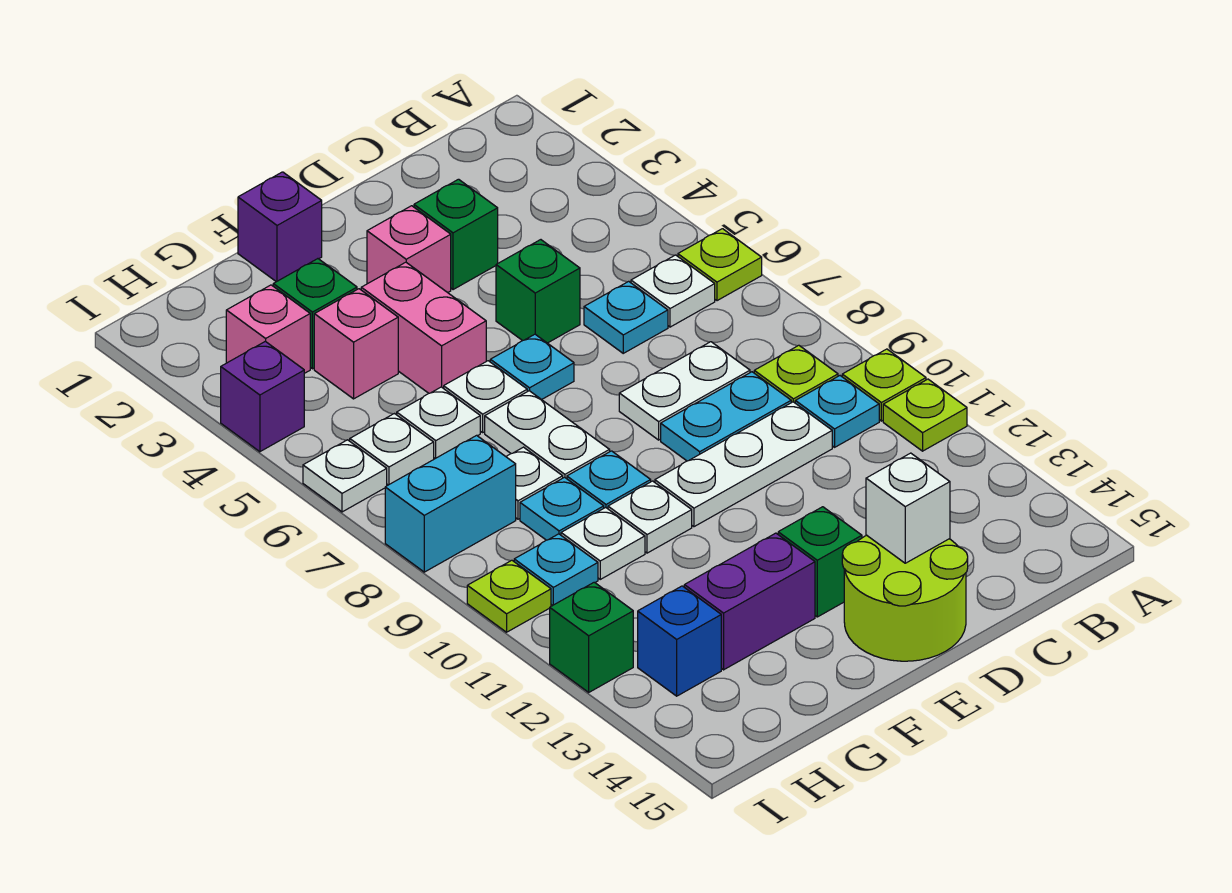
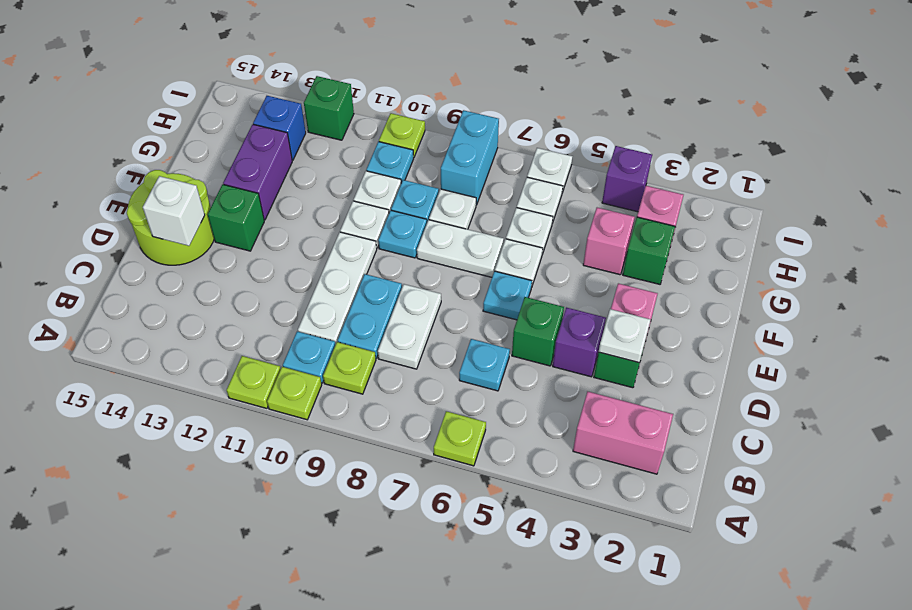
white plate B6 level 1 -> white plate D3 level 2
purple brick F1 level 1 -> purple brick D4 level 1
pink brick F4:F5 level 1 -> pink brick B2:B3 level 1

